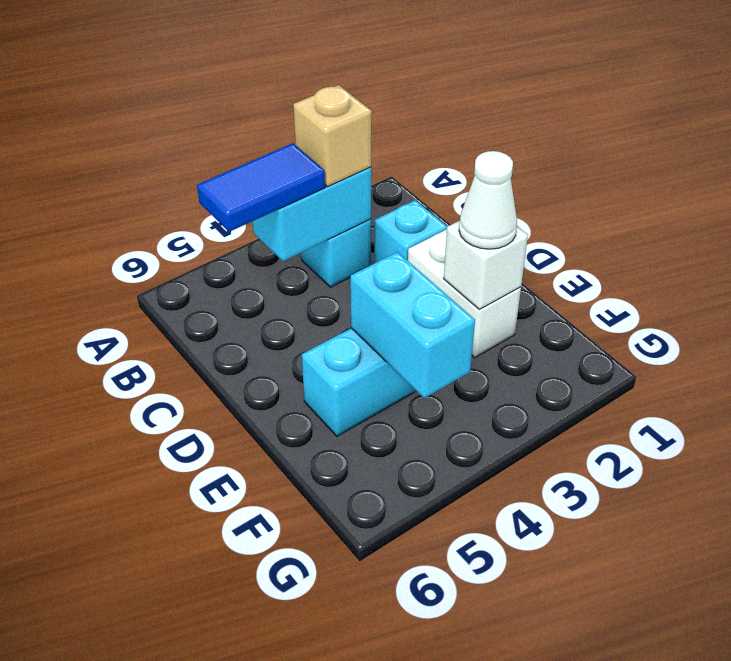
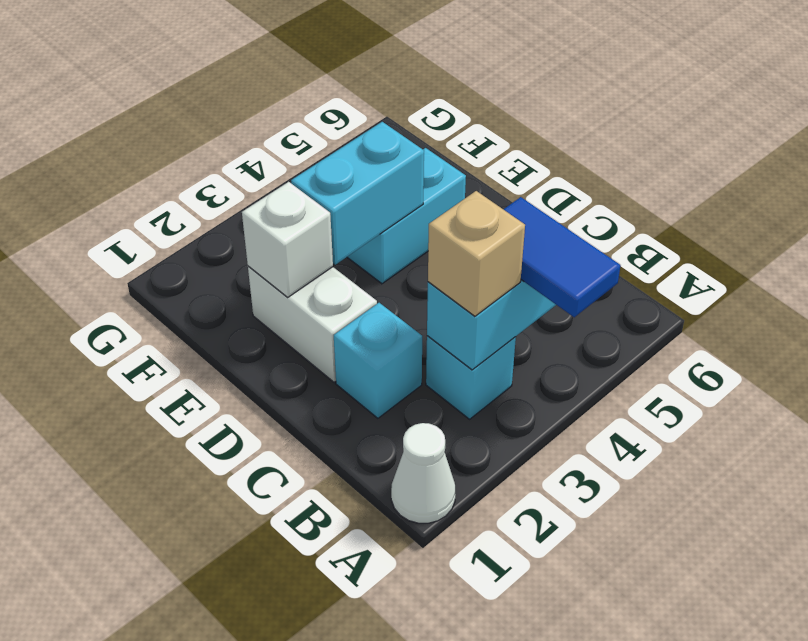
blue tile B4:B5 level 3 -> blue tile A4:B4 level 3
white cone E2 level 3 -> white cone A1 level 1
cyan brick E4:F4 level 2 -> cyan brick E3:E4 level 2

